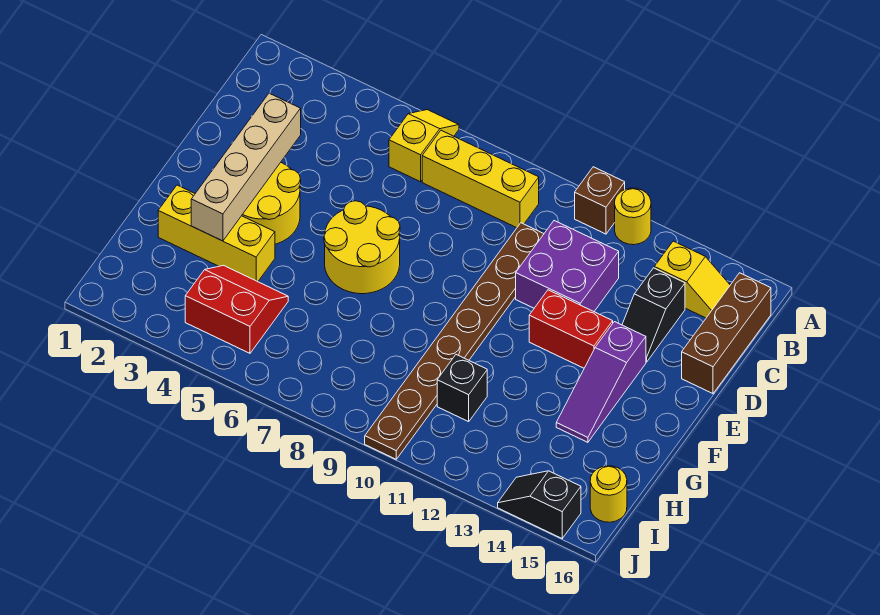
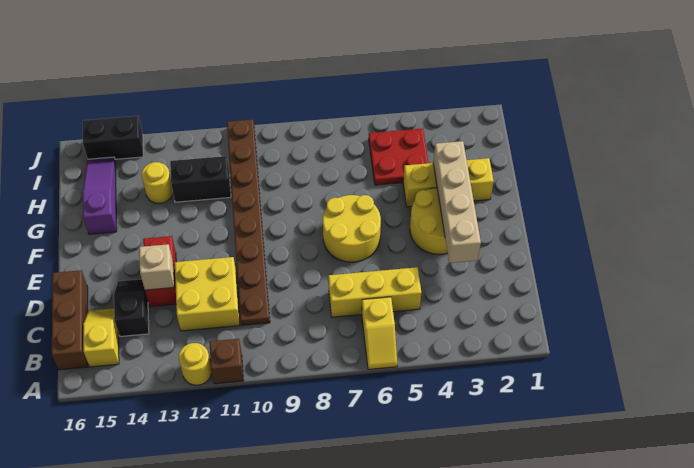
yellow brick B7:B9 level 1 -> yellow brick C5:C7 level 1
yellow slope B14:B15 level 1 top 14 -> yellow slope B15:C15 level 1 top B
purple brick C11:D12 level 1 -> yellow brick C11:D12 level 1
none -> tan brick D13 level 2
red brick E12:E13 level 1 -> red brick D13:E13 level 1
purple slope E14:G14 level 1 top E -> purple slope G15:I15 level 1 top G
red slope H4:I5 level 1 top I -> red plate H4:I5 level 1
black brick H11 level 1 -> black brick H11:H12 level 1
yellow round brick I16 level 1 -> yellow round brick H13 level 1
black slope J14:J15 level 1 top 15 -> black brick J14:J15 level 1

